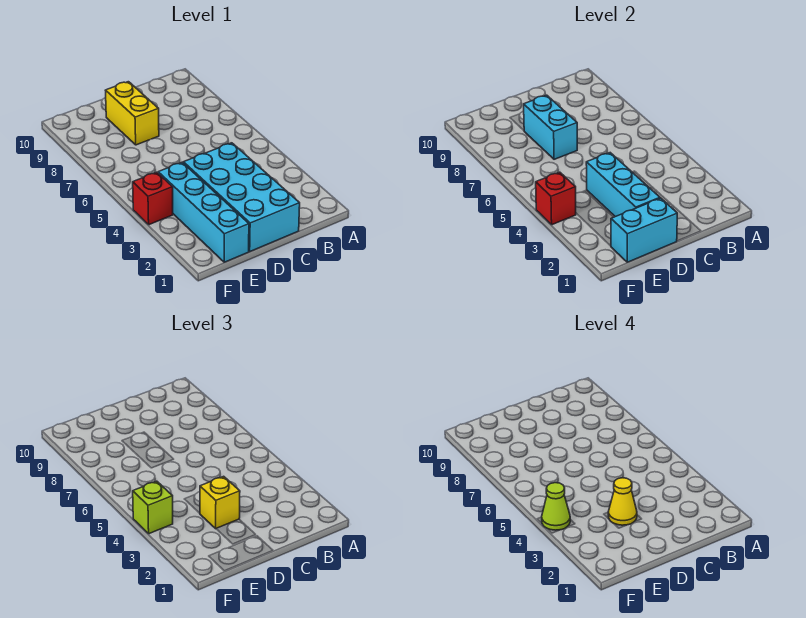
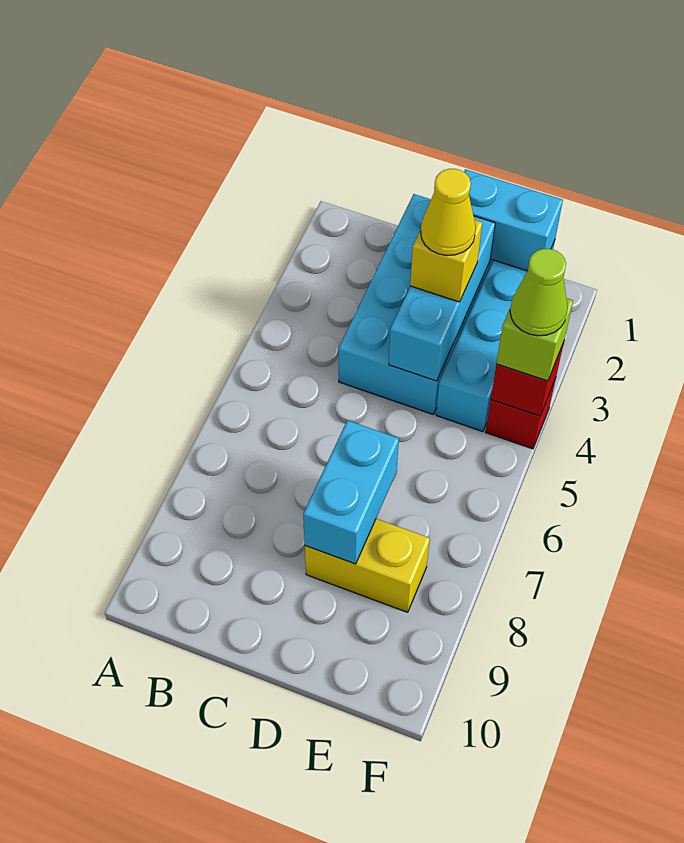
yellow brick D8:D9 level 1 -> yellow brick D8:E8 level 1

